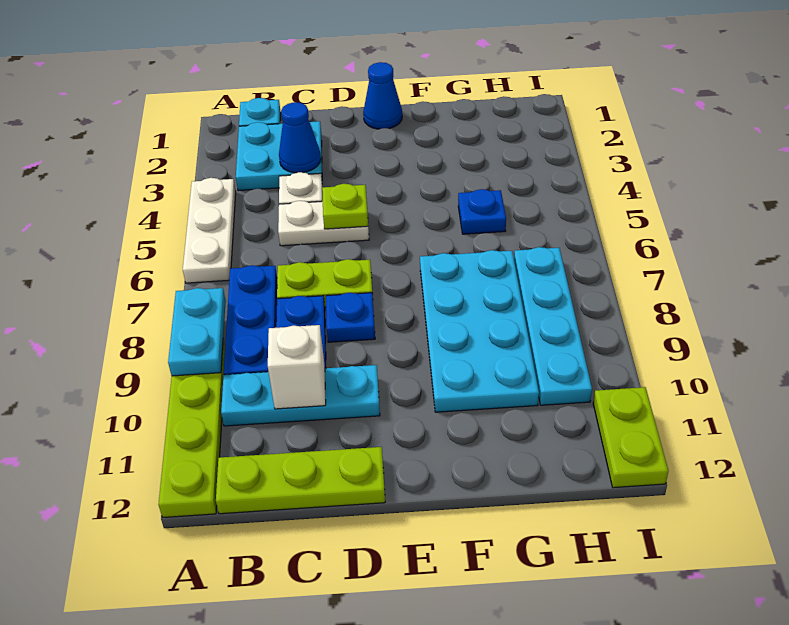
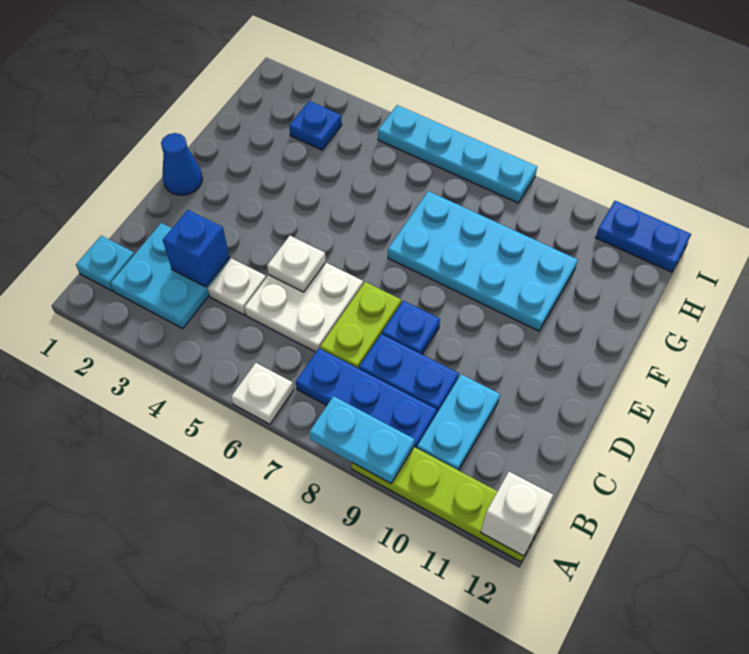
white plate A4:A6 level 1 -> white plate A6 level 1
cyan plate B10:D10 level 1 -> cyan plate B10:C10 level 1
lime plate B12:D12 level 1 -> none
blue cone C3 level 2 -> blue brick C3 level 2
white plate C5:D5 level 1 -> white plate C5:D6 level 1
white brick C10 level 2 -> white brick A12 level 2
lime plate D5 level 2 -> white plate D5 level 2
blue plate G5 level 1 -> blue plate H3 level 1
cyan plate H7:H10 level 1 -> cyan plate I5:I8 level 1
lime plate I11:I12 level 1 -> blue plate I11:I12 level 1

